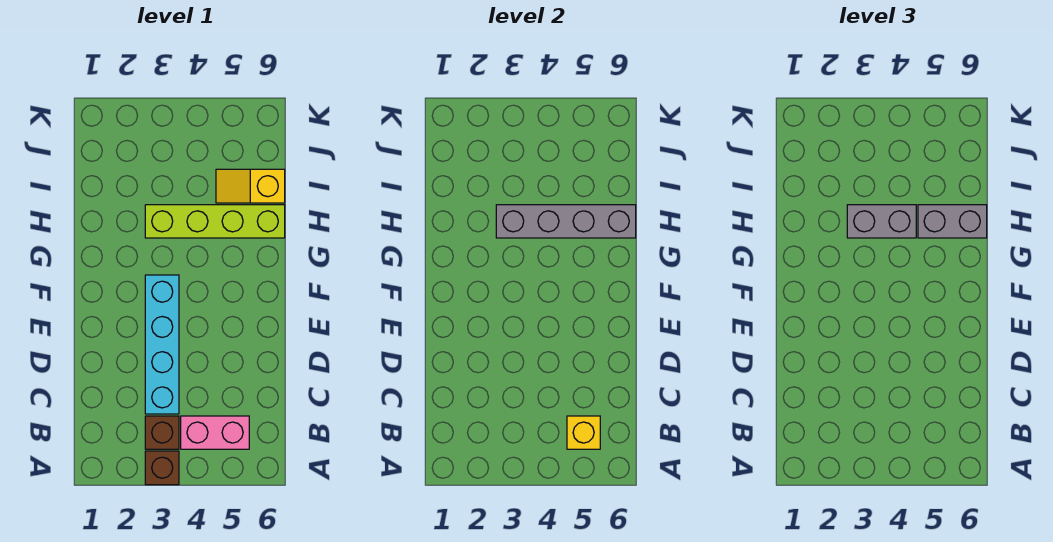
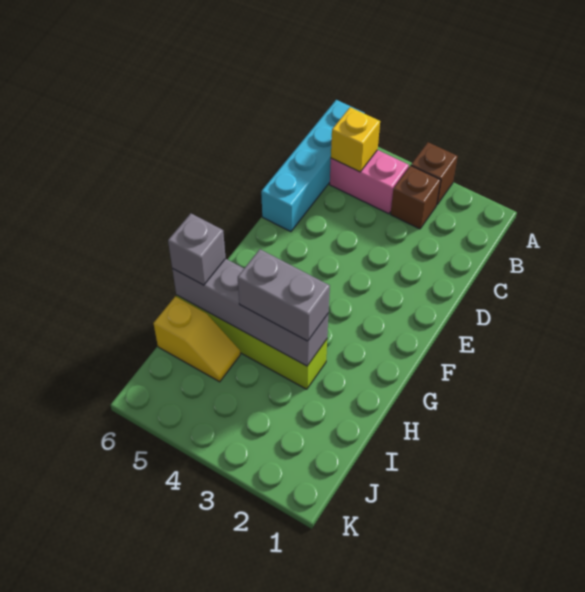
cyan brick C3:F3 level 1 -> cyan brick A6:D6 level 1
grey brick H5:H6 level 3 -> grey brick H6 level 3

